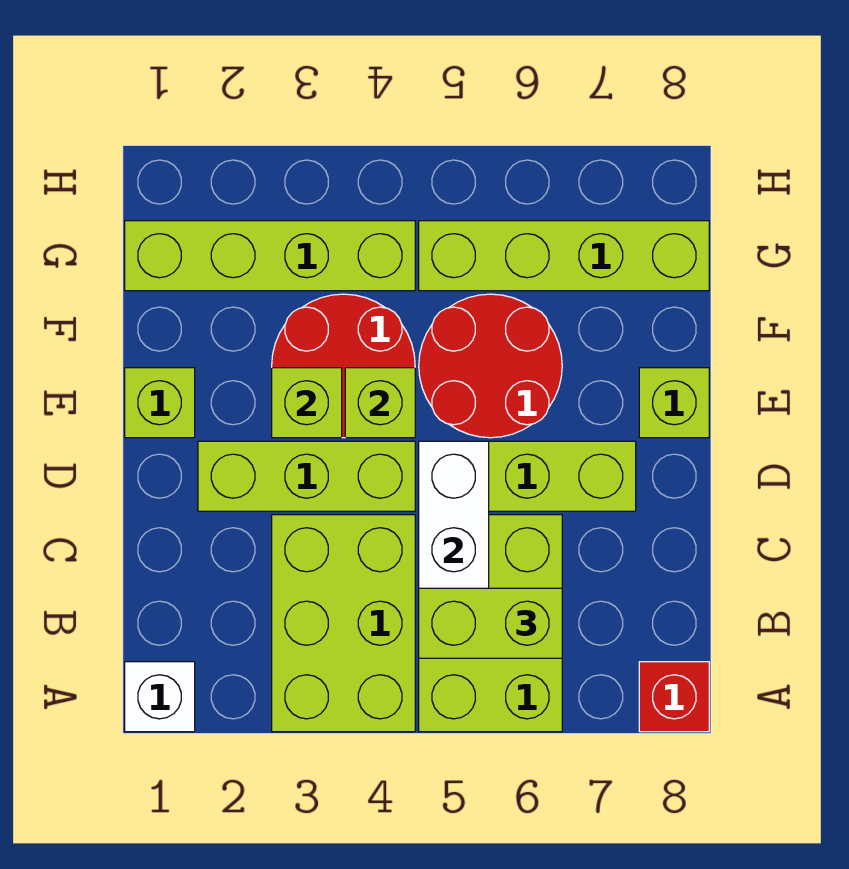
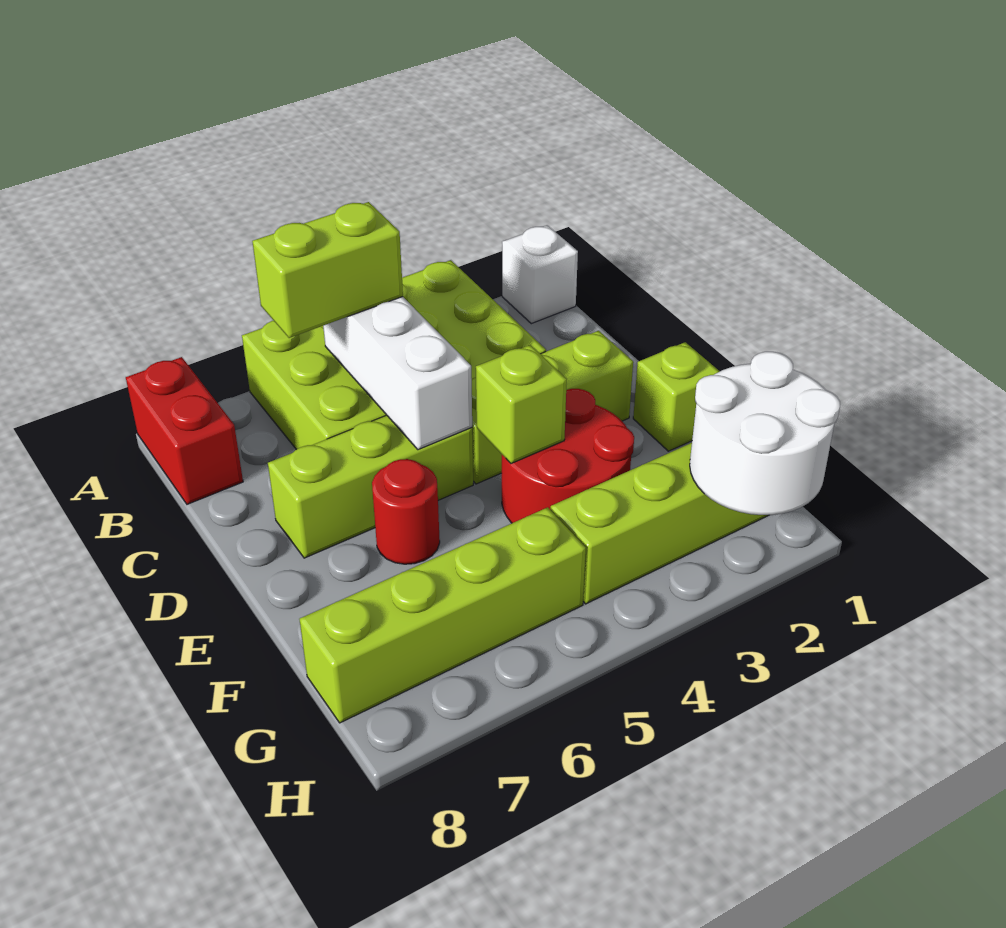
red brick A8 level 1 -> red brick A8:B8 level 1
lime brick E3 level 2 -> none
red round brick E5:F6 level 1 -> red round brick E6 level 1
lime brick E8 level 1 -> none
none -> white round brick G1:H2 level 2

